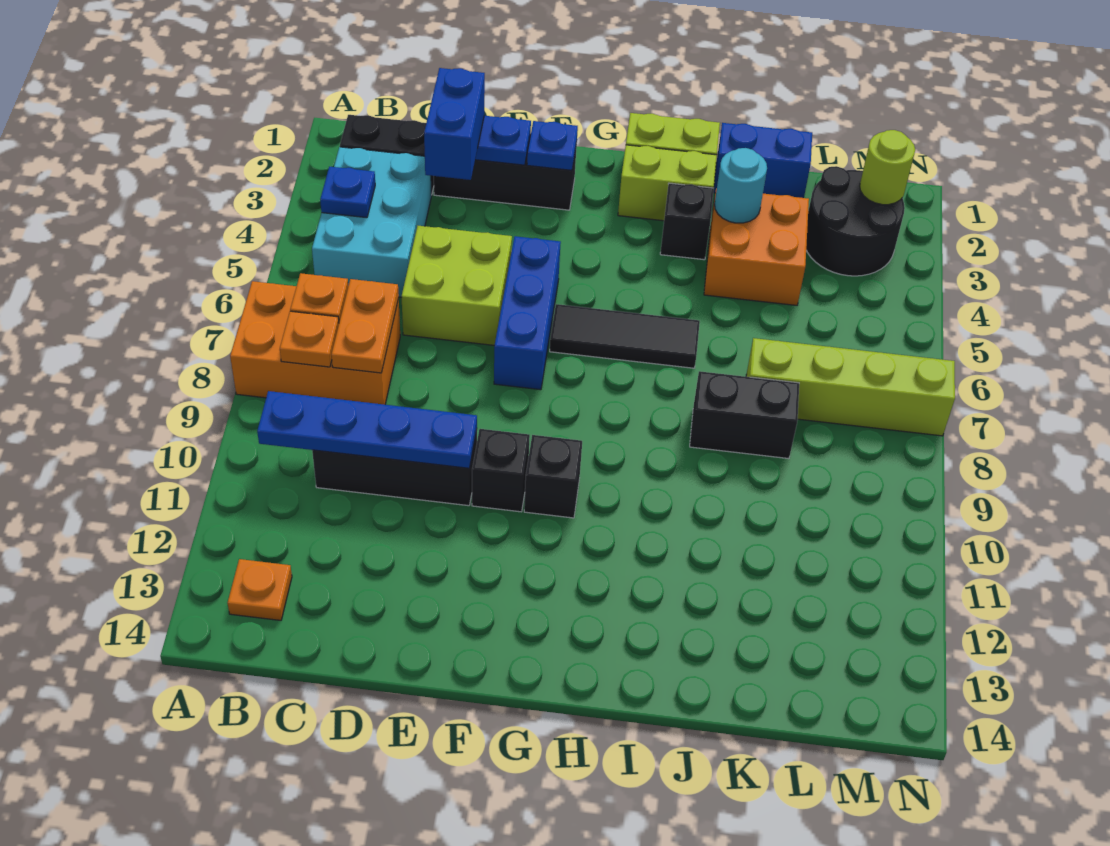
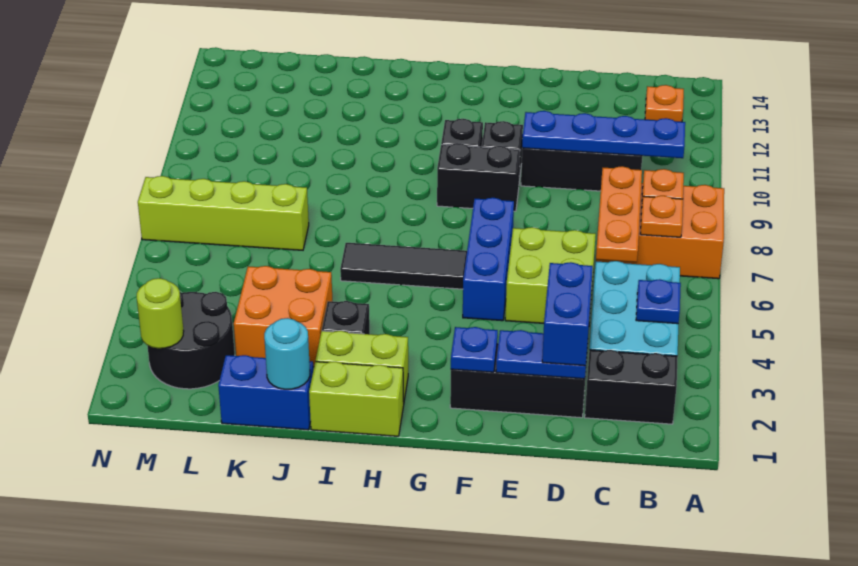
orange plate C7:C8 level 2 -> orange plate C6:C8 level 2
cyan round brick J3 level 2 -> cyan round brick J1 level 2
black brick J8:K8 level 1 -> black brick F9:G9 level 1

